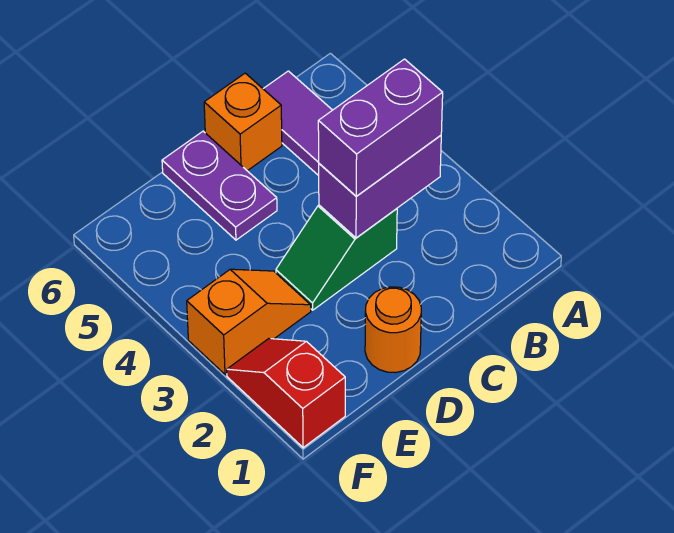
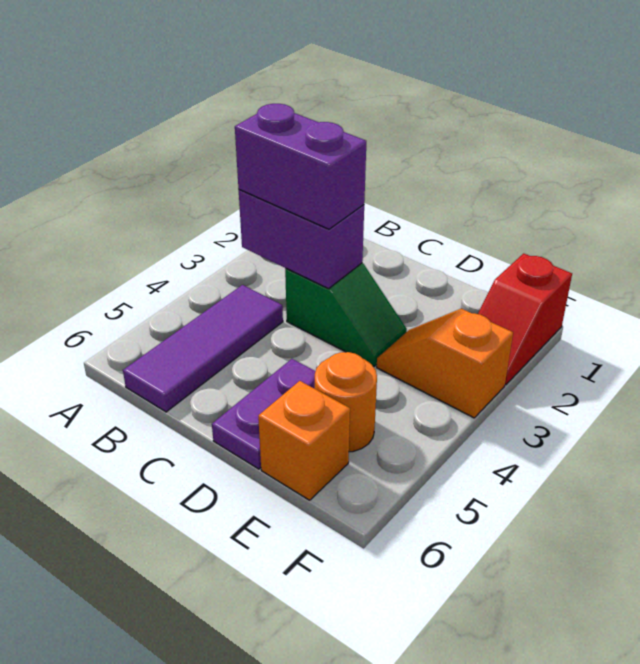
orange brick C6 level 1 -> orange brick E6 level 1
orange round brick D1 level 1 -> orange round brick E5 level 1

